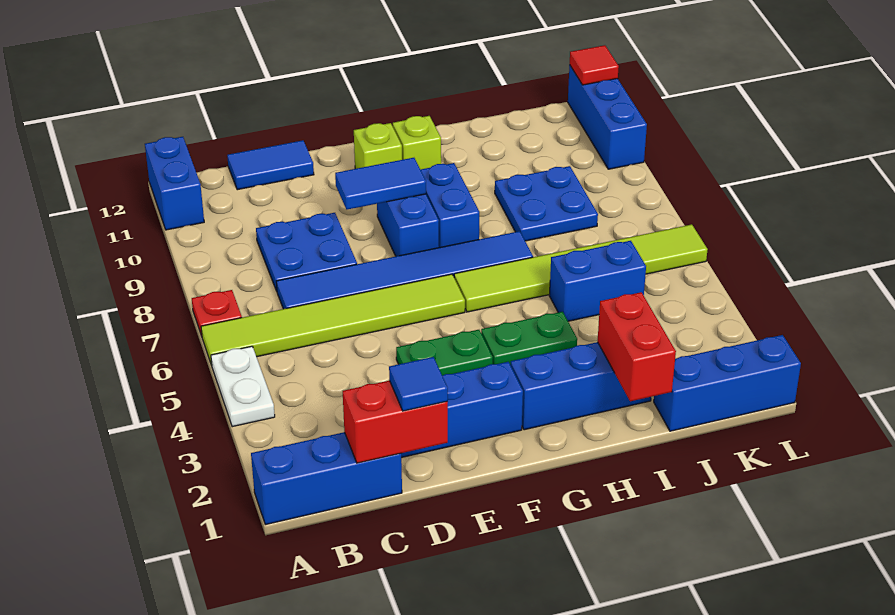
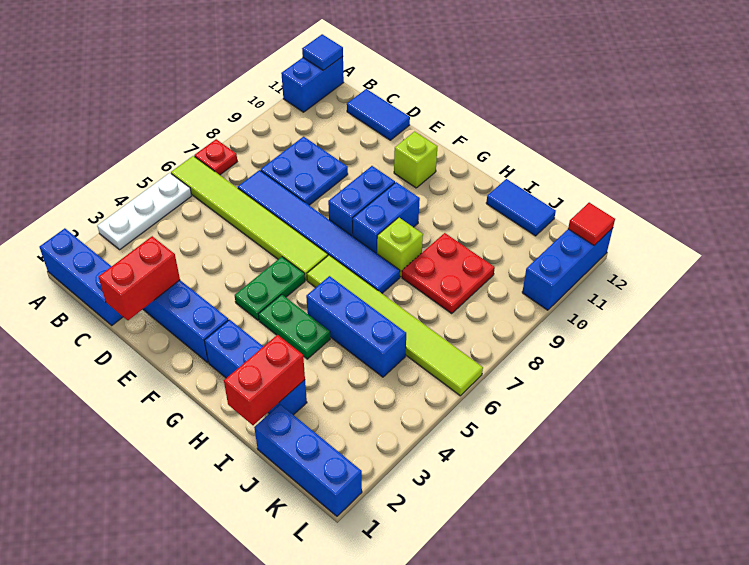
white plate A4:A5 level 1 -> white plate A3:A5 level 1
red brick C1:D1 level 2 -> red brick D1:D2 level 2
blue tile D1 level 3 -> blue tile A12 level 2
green plate E4:F4 level 1 -> green plate F4:F5 level 1
blue tile E9:F9 level 2 -> blue tile I12:J12 level 1
lime brick G11 level 1 -> lime brick H8 level 1
blue brick I5:J5 level 1 -> blue brick H5:J5 level 1
blue plate I8:J9 level 1 -> red plate I8:J9 level 1

